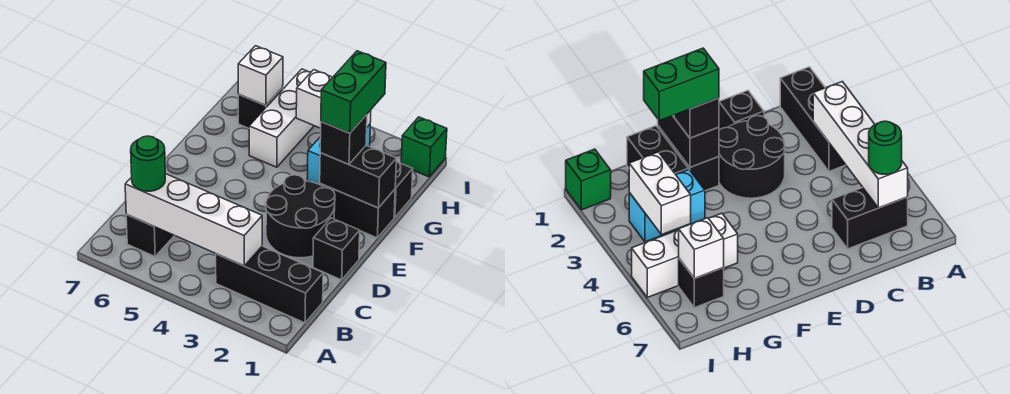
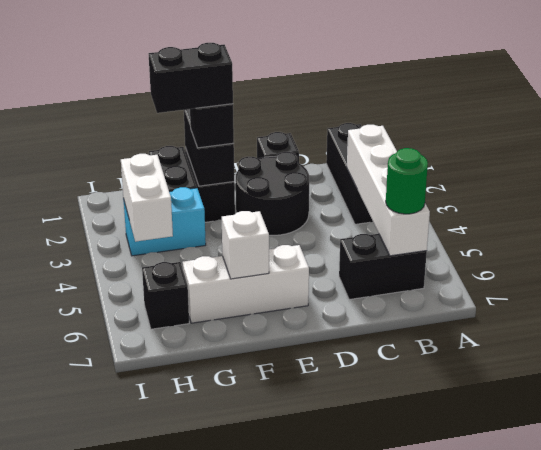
green brick F2:G2 level 4 -> black brick F2:G2 level 4
white brick G5:I5 level 1 -> white brick E6:G6 level 1
white brick H6 level 2 -> white brick F6 level 2
green brick I1 level 1 -> none

